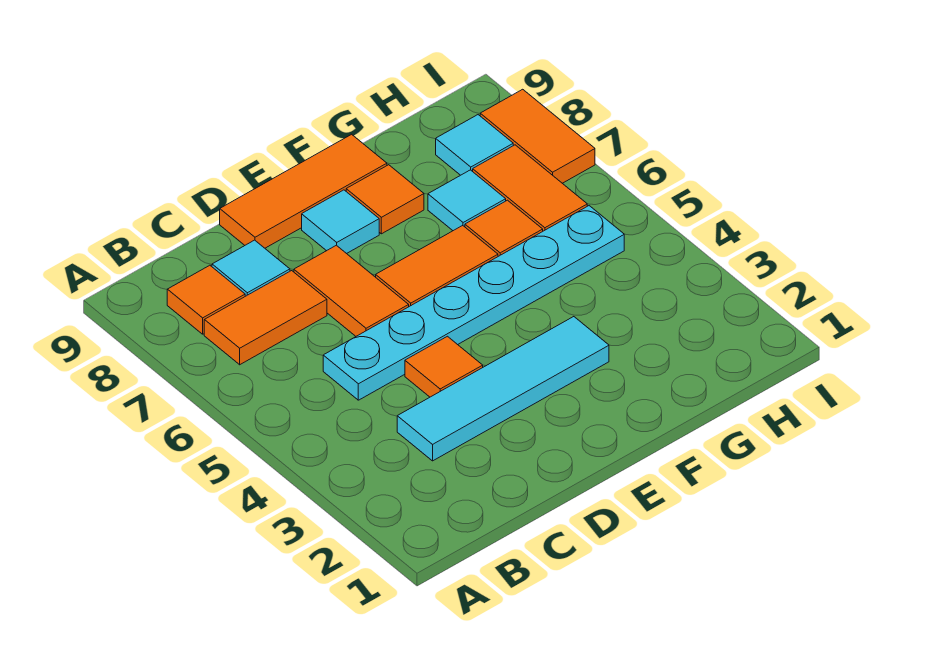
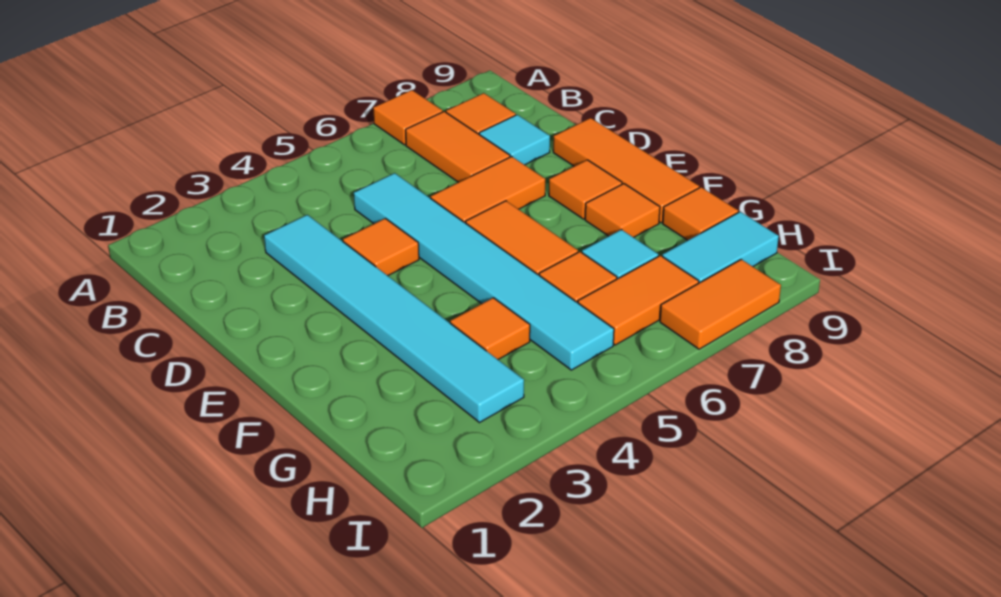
none -> orange tile A7 level 1
cyan tile C3:F3 level 1 -> cyan tile C3:H3 level 1
cyan plate C5:H5 level 1 -> cyan tile C5:H5 level 1
cyan tile E8 level 1 -> orange tile E8 level 1
none -> orange tile G4 level 1
none -> orange tile G9 level 1
cyan tile H8 level 1 -> cyan tile H8:H9 level 1

